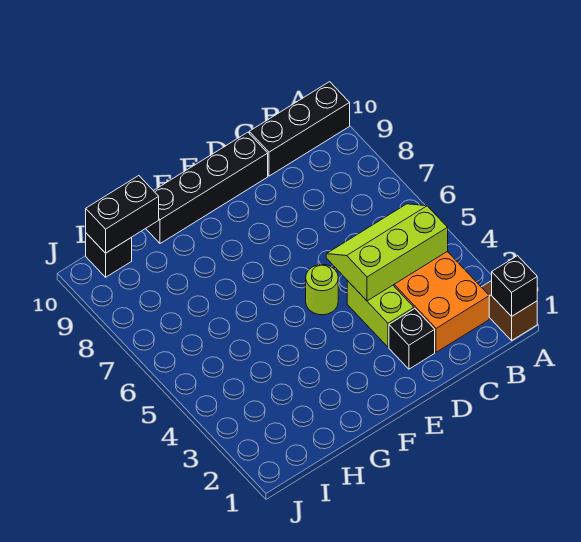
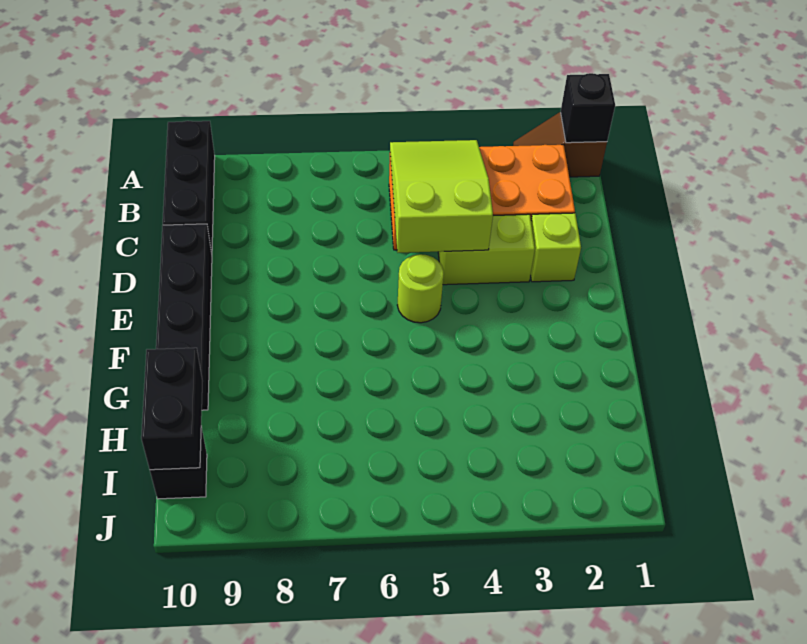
lime slope B4:D5 level 2 top 4 -> lime slope B4:D5 level 2 top D
black brick D2 level 1 -> lime brick D2 level 1

